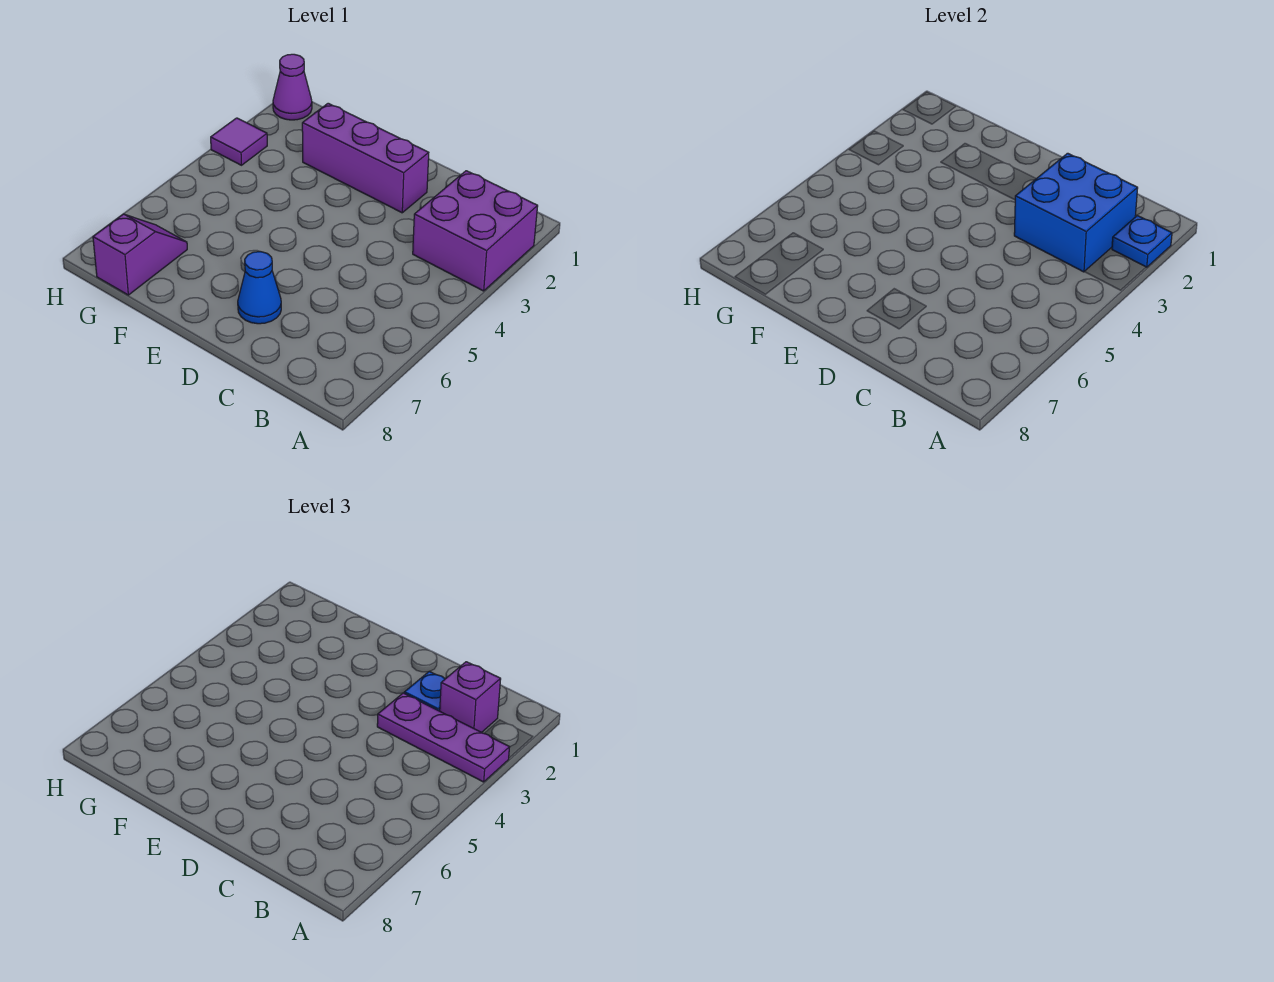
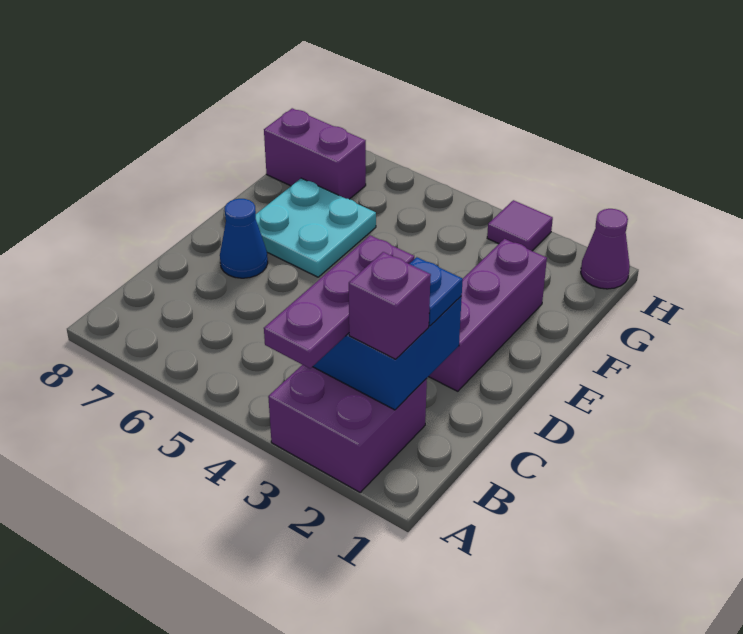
blue plate A2 level 2 -> none
none -> cyan plate E6:F7 level 1
purple slope G7:G8 level 1 top 8 -> purple brick G7:G8 level 1

